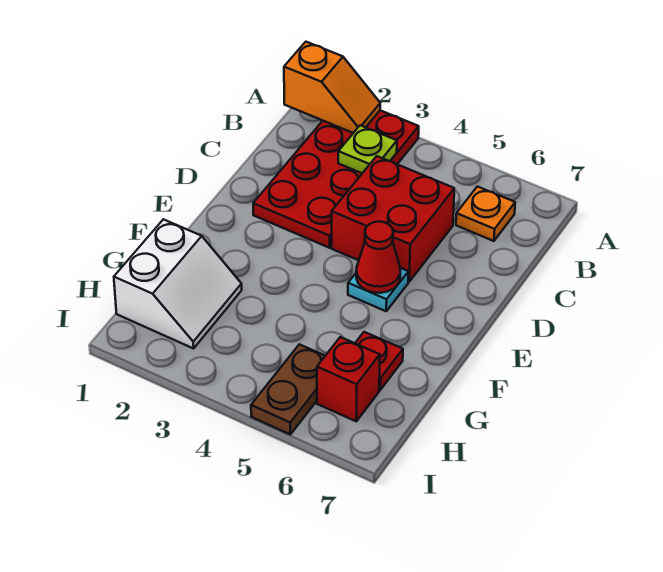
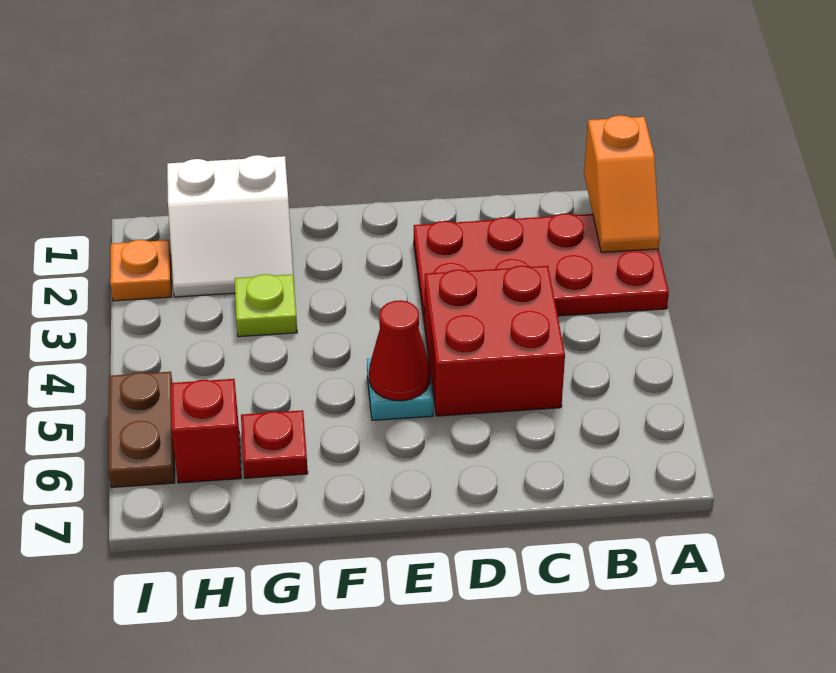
lime plate B3 level 2 -> lime plate G3 level 1
orange plate B6 level 1 -> orange plate I2 level 1
brown plate H5:I5 level 1 -> brown plate I5:I6 level 1

